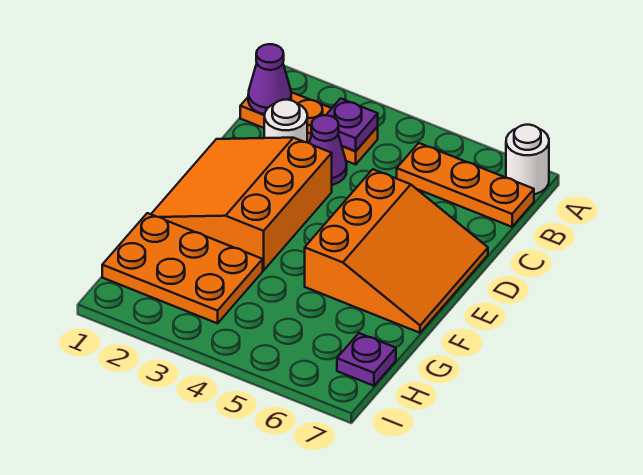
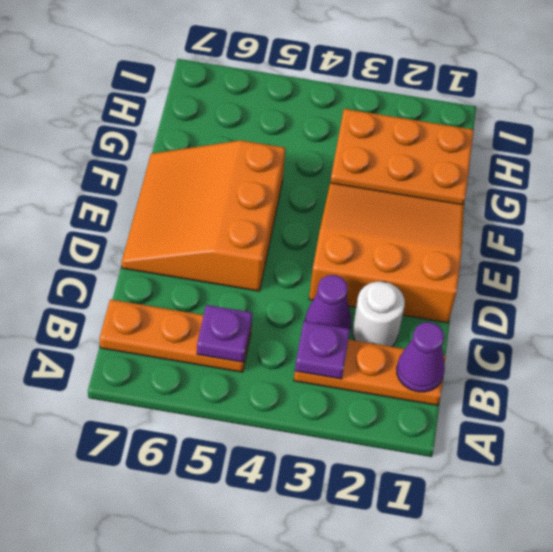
white round brick A7 level 1 -> none
orange slope D1:F3 level 1 top 3 -> orange slope D1:F3 level 1 top D
purple plate H7 level 1 -> purple plate B5 level 2

